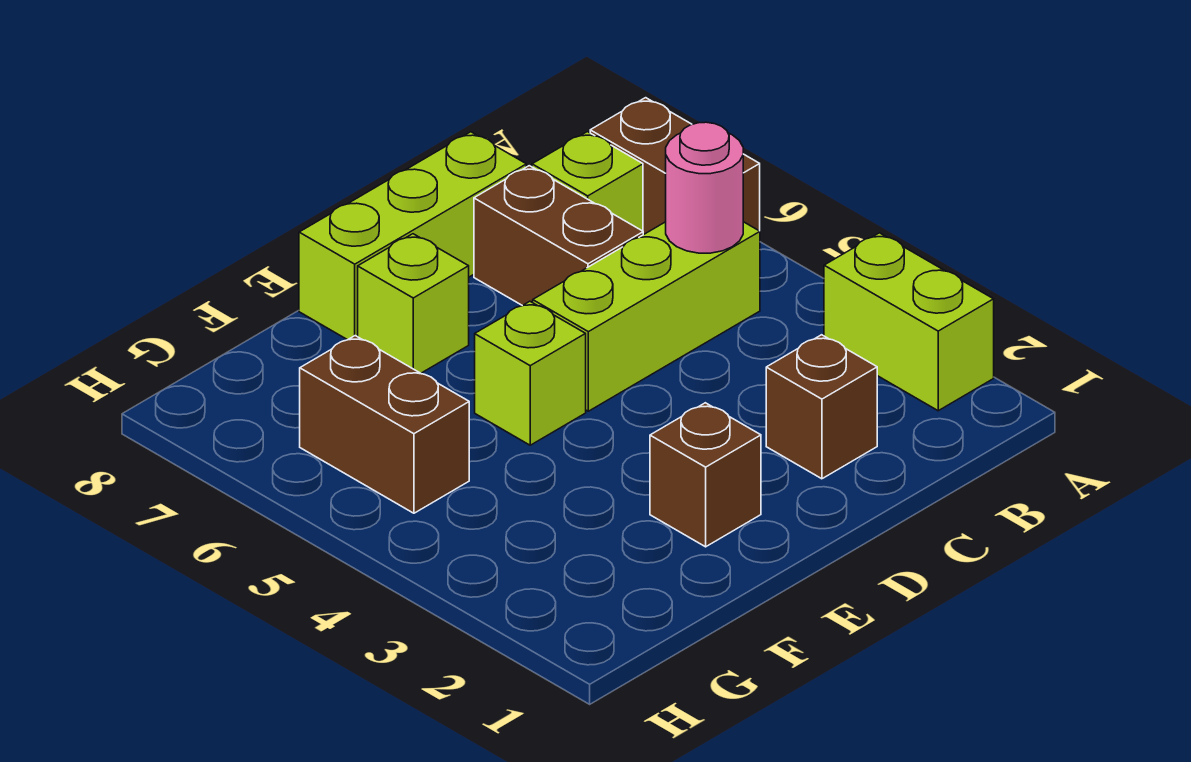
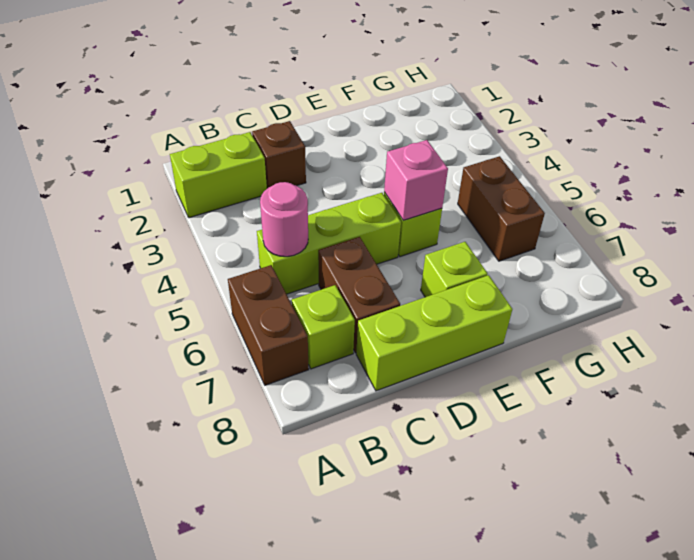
lime brick A2:A3 level 1 -> lime brick A2:B2 level 1
brown brick E2 level 1 -> none
none -> pink brick E5 level 2

